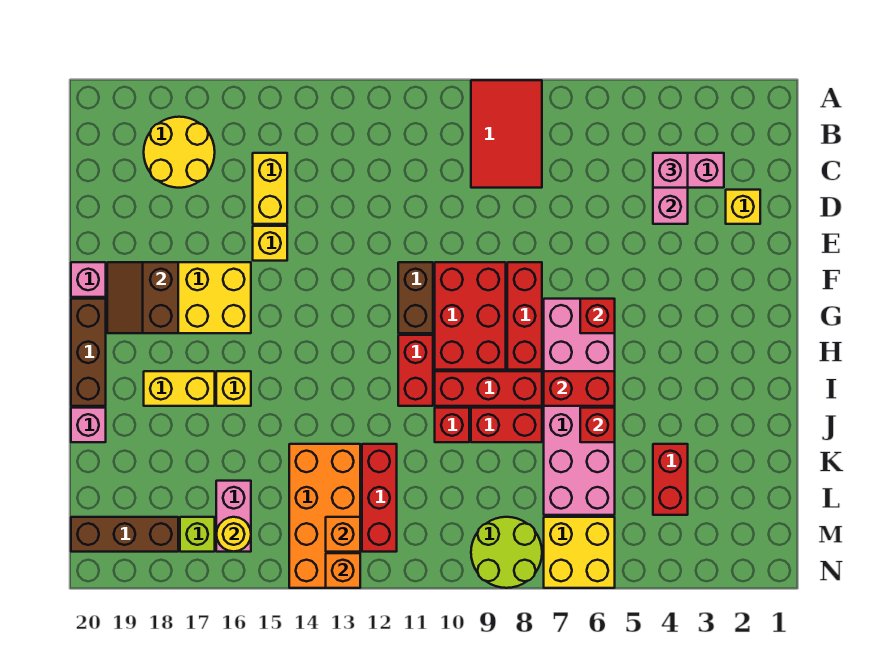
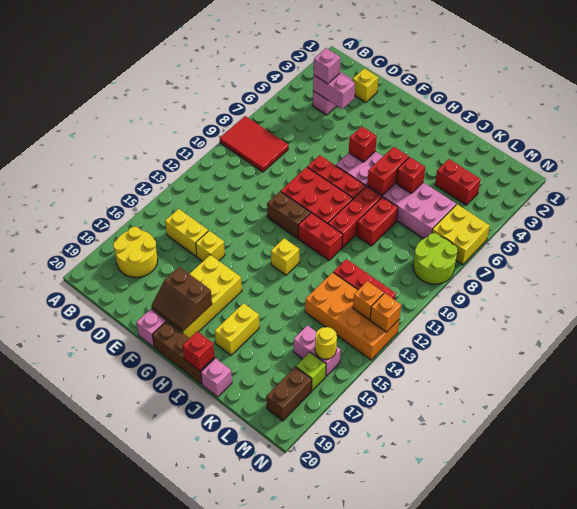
yellow brick I16 level 1 -> yellow brick H13 level 1
red brick J10 level 1 -> red brick I20 level 2
brown brick M18:M20 level 1 -> brown brick M18:M19 level 1

